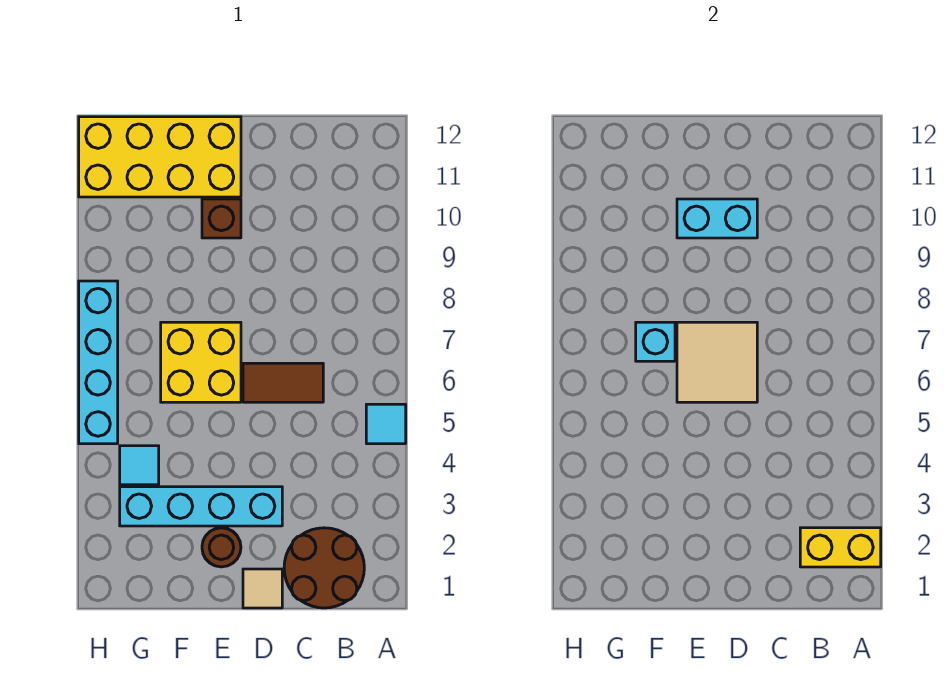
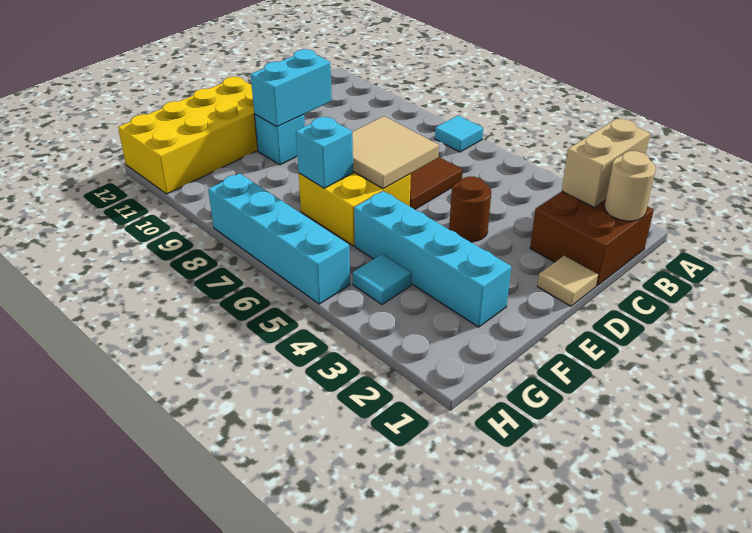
yellow brick A2:B2 level 2 -> tan brick A2:B2 level 2
cyan tile A5 level 1 -> cyan tile A7 level 1
brown round brick B1:C2 level 1 -> brown brick B1:C2 level 1
none -> tan round brick B1 level 2
cyan brick D3:G3 level 1 -> cyan brick F2:F5 level 1
brown round brick E2 level 1 -> brown round brick D4 level 1
brown brick E10 level 1 -> cyan brick E10 level 1

